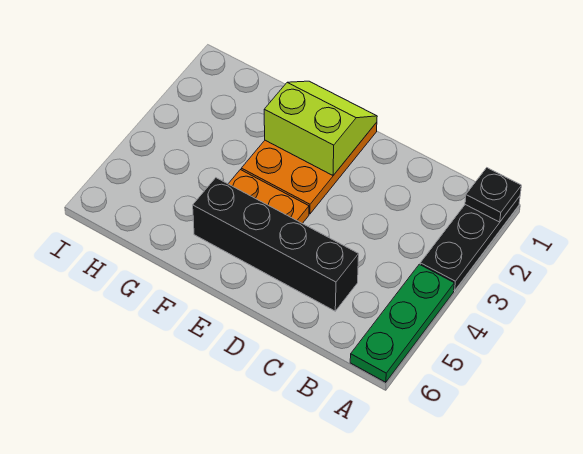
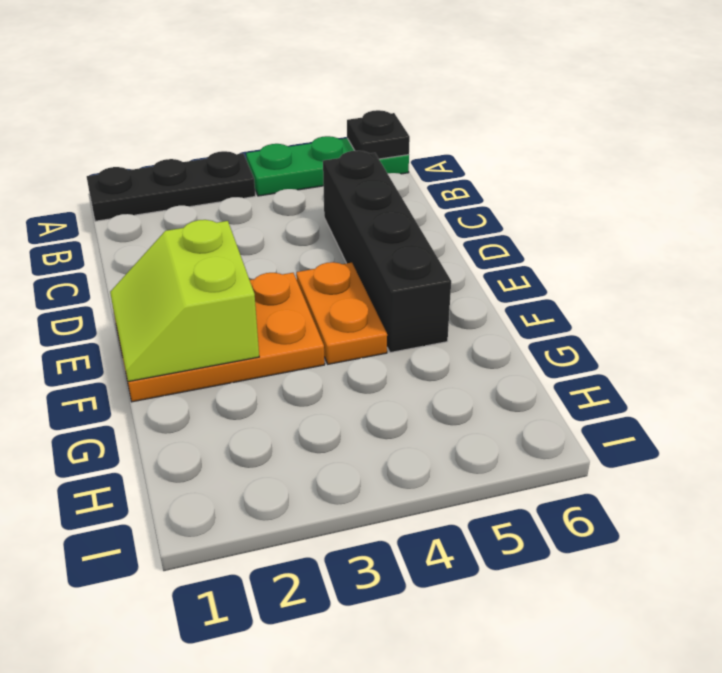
black plate A1 level 2 -> black plate A6 level 2

